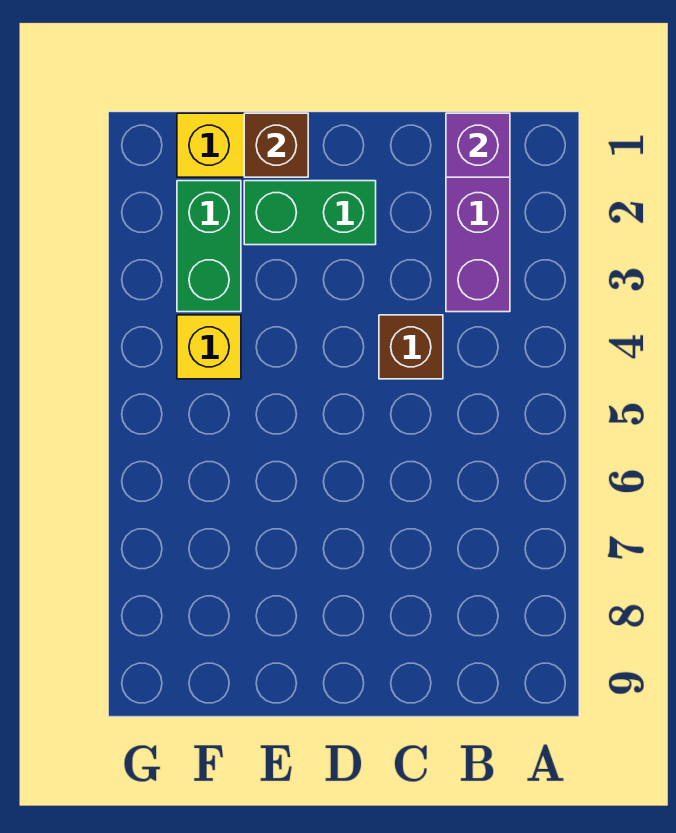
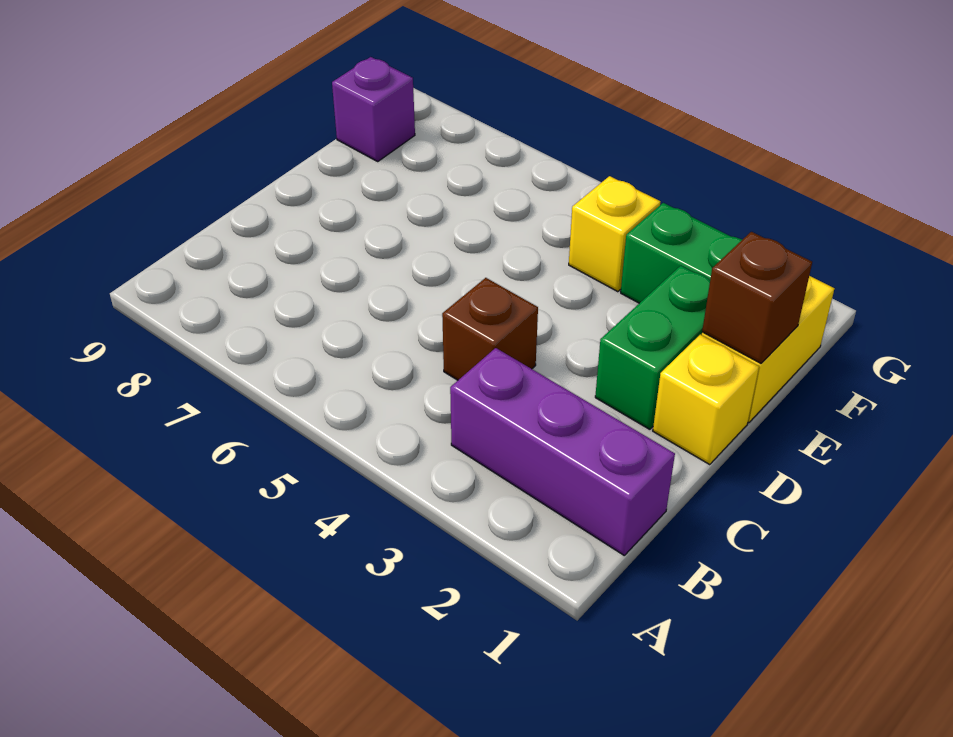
purple brick B1 level 2 -> purple brick F9 level 1
none -> yellow brick D1 level 1

